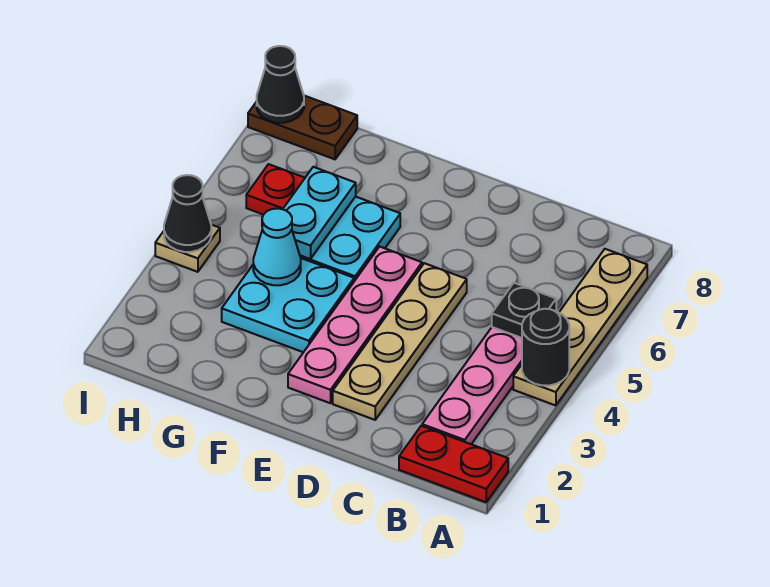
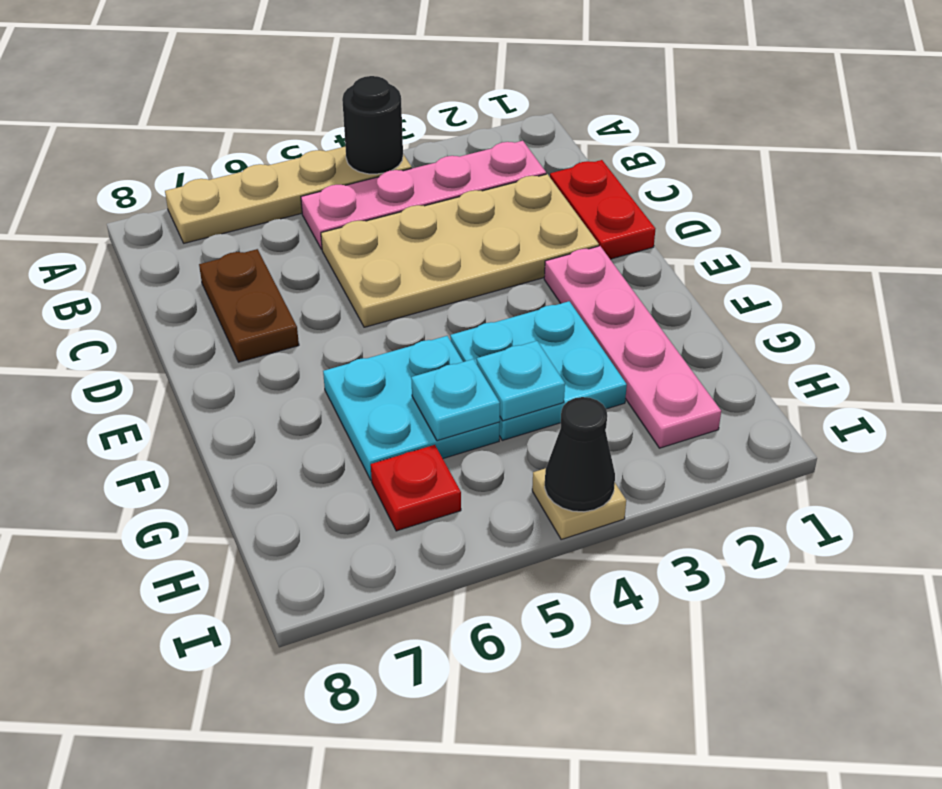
red plate A1:B1 level 1 -> red plate C1:D1 level 1
black plate B5 level 2 -> none
tan plate D2:D5 level 1 -> tan plate C2:D5 level 1
pink plate E2:E5 level 1 -> pink plate E2:H2 level 1
cyan cone G4 level 2 -> cyan plate G4 level 2
cyan plate G5:G6 level 2 -> cyan plate G5 level 2
brown plate H8:I8 level 1 -> brown plate C7:D7 level 1
black cone I8 level 2 -> none

